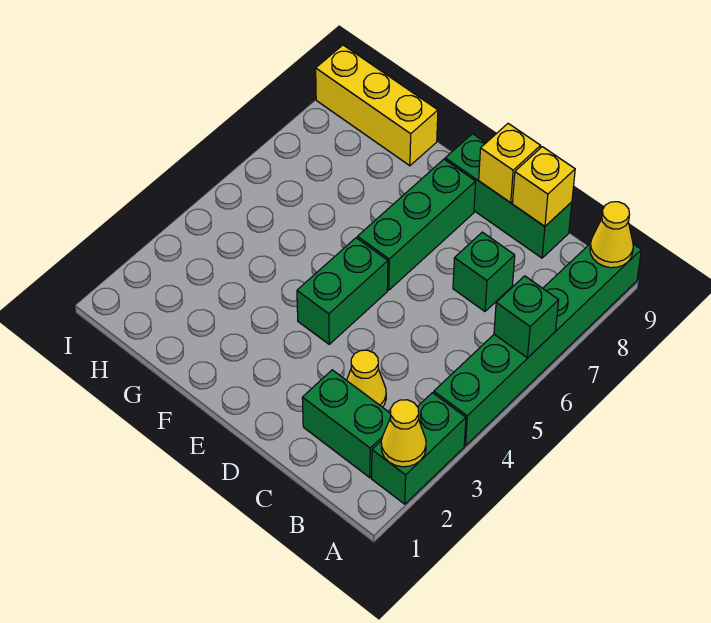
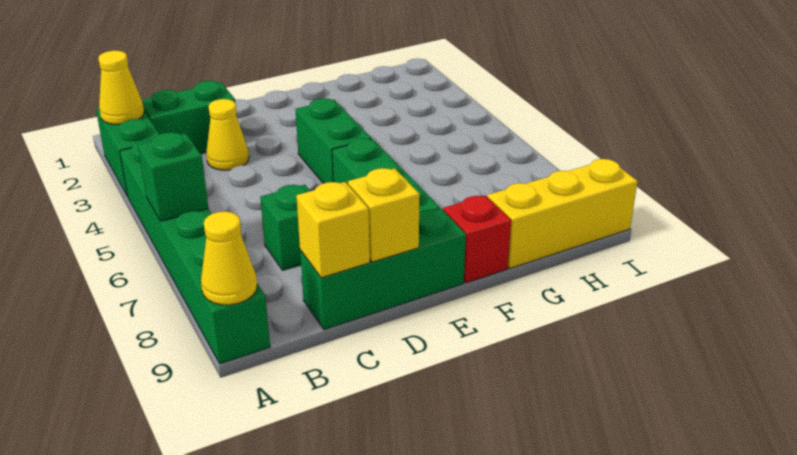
none -> red brick F9 level 1

